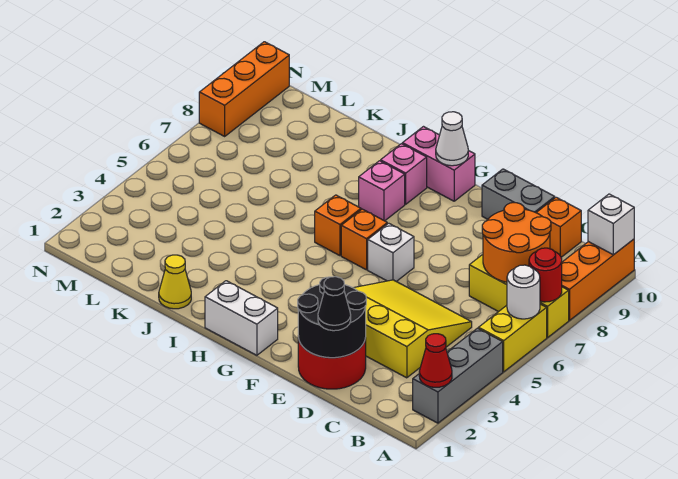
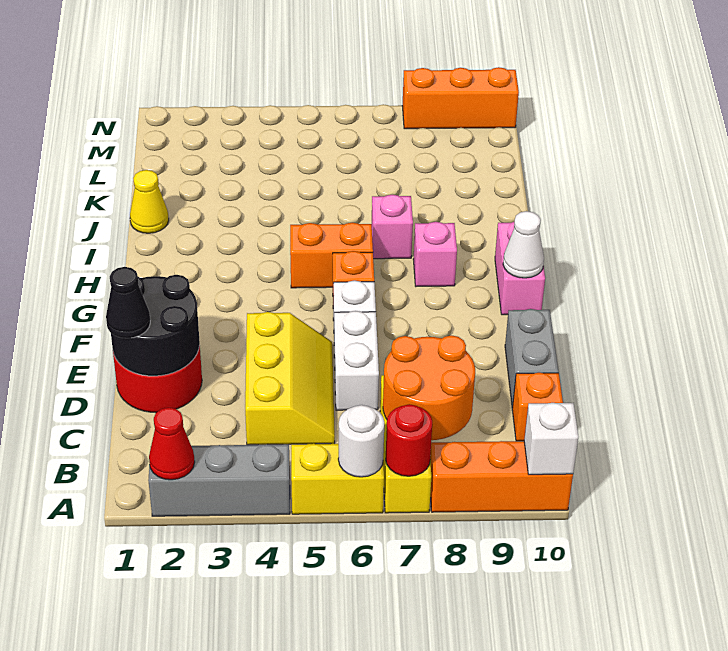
yellow slope C3:E5 level 1 top 3 -> yellow slope C4:E5 level 1 top 4
white brick G1:H1 level 1 -> white brick D6:E6 level 1
orange brick H6 level 1 -> orange brick H5:H6 level 1
pink brick H9 level 1 -> pink brick I7 level 1

